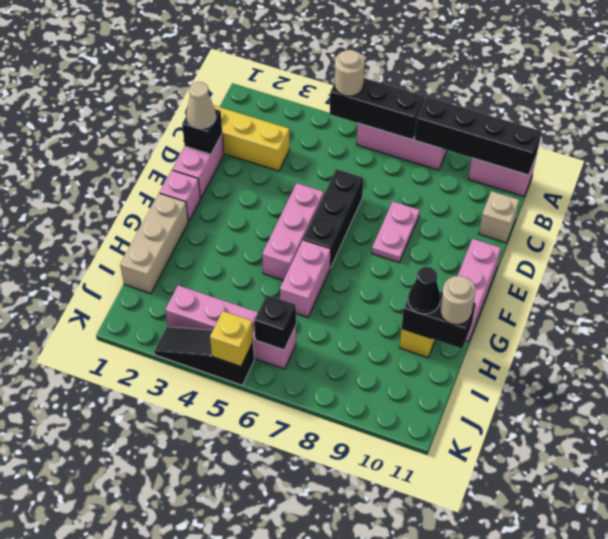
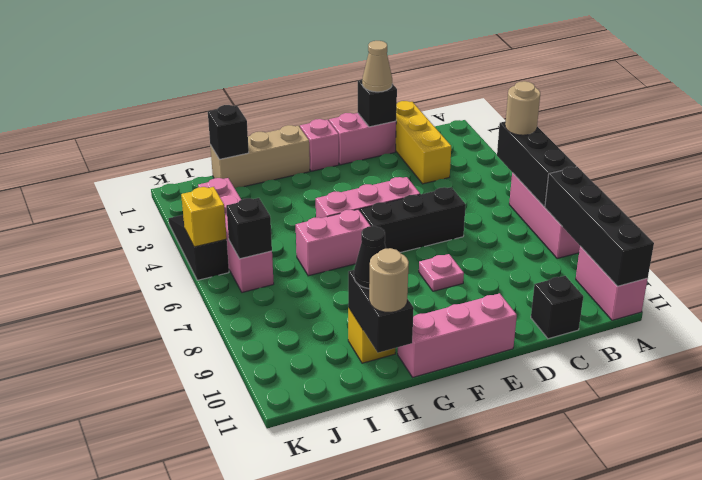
tan brick C11 level 1 -> black brick C11 level 1
pink plate D8:E8 level 1 -> pink plate E8 level 1
none -> black brick I1 level 2

